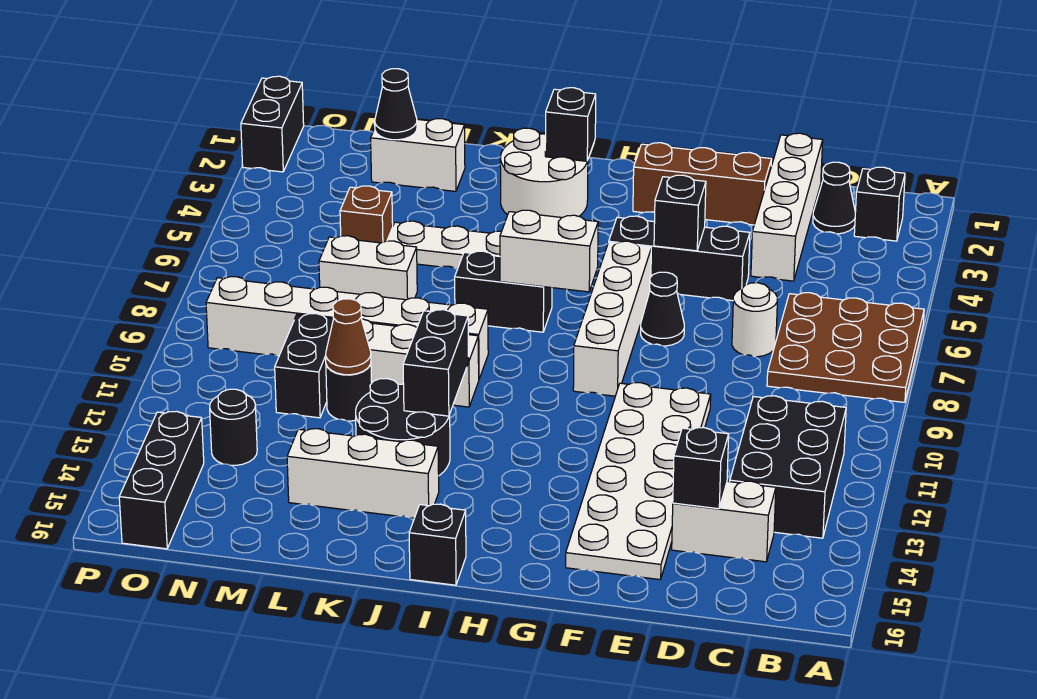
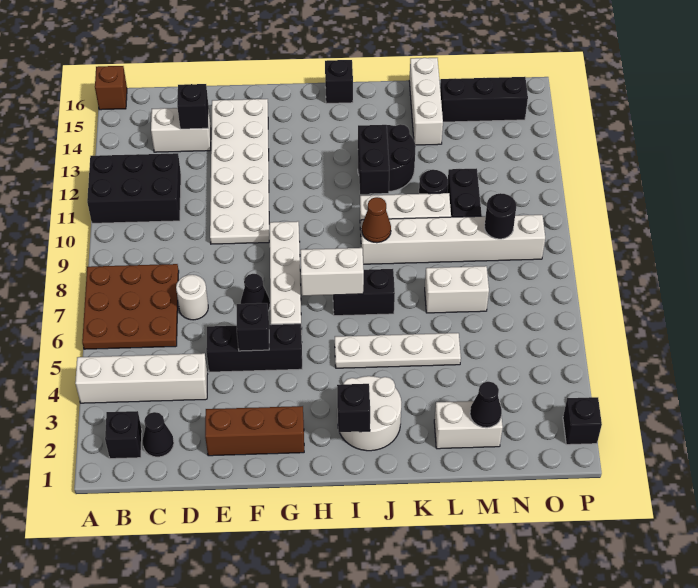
black brick B11:C13 level 1 -> black brick A11:C12 level 1
white brick D1:D4 level 1 -> white brick A4:D4 level 1
white brick J14:L14 level 1 -> white brick L14:L16 level 1
brown cone L11 level 2 -> brown cone J9 level 2
brown brick M5 level 1 -> brown brick A16 level 1
black round brick N13 level 1 -> black round brick N9 level 2
black brick O14:O16 level 1 -> black brick M15:O15 level 1
black brick P1:P2 level 1 -> black brick P2 level 1

